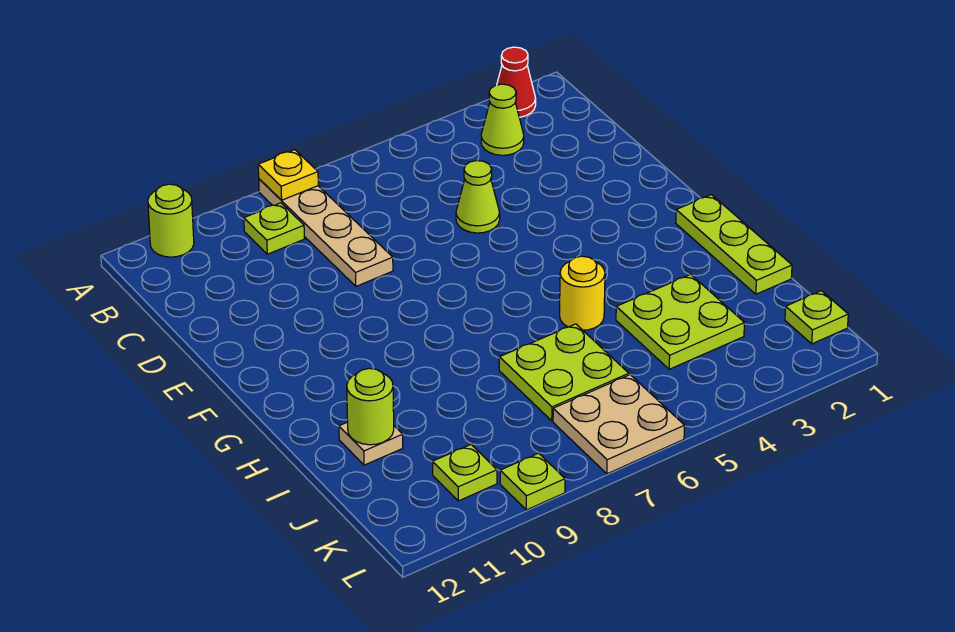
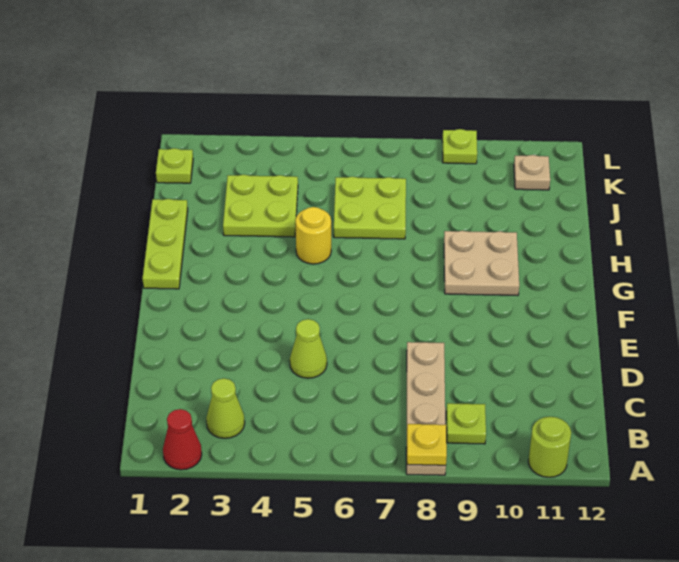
tan plate I11 level 1 -> tan plate K11 level 1
lime round brick I11 level 2 -> none
tan plate K6:L7 level 1 -> tan plate G9:H10 level 1
lime plate K10 level 1 -> none

